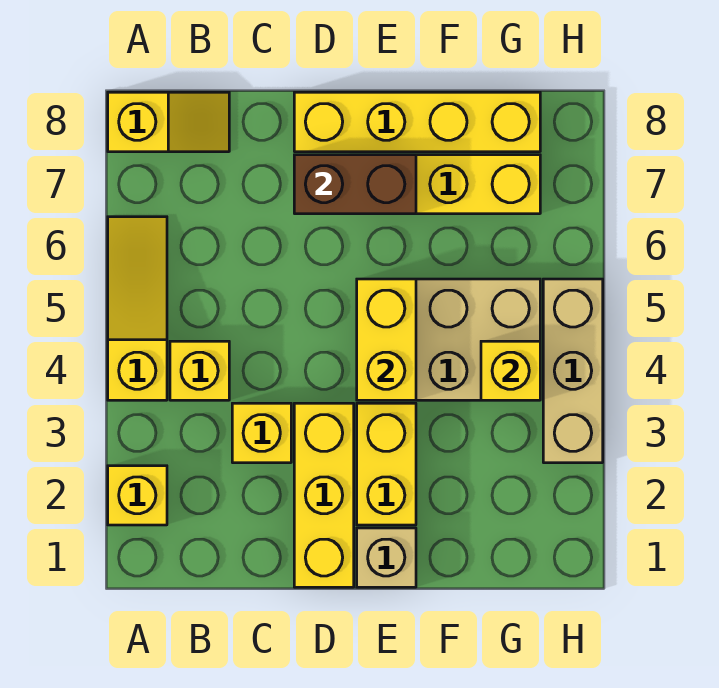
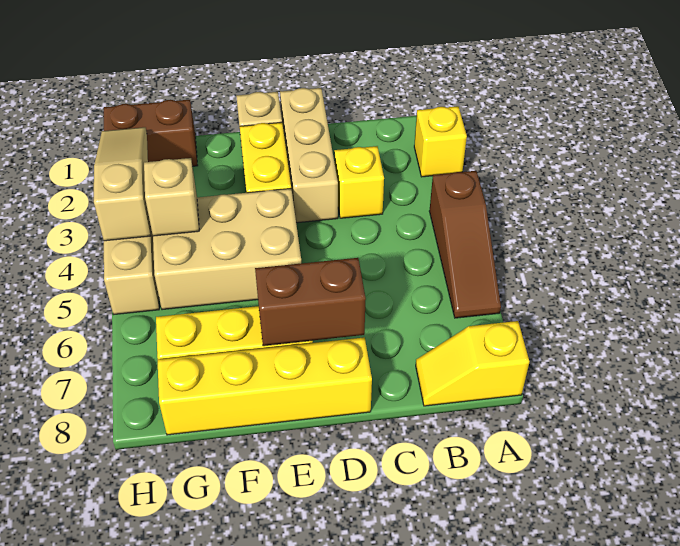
yellow slope A4:A6 level 1 top 4 -> brown slope A4:A6 level 1 top 4
yellow brick B4 level 1 -> none
yellow brick D1:D3 level 1 -> tan brick D1:D3 level 1
yellow brick E4:E5 level 2 -> none
none -> brown brick G1:H1 level 1
yellow brick G4 level 2 -> tan brick G4 level 2
none -> tan slope H2:H4 level 2 top 4

